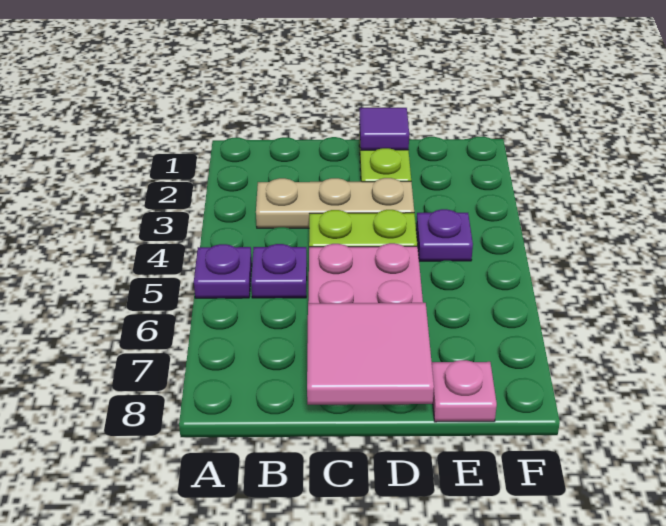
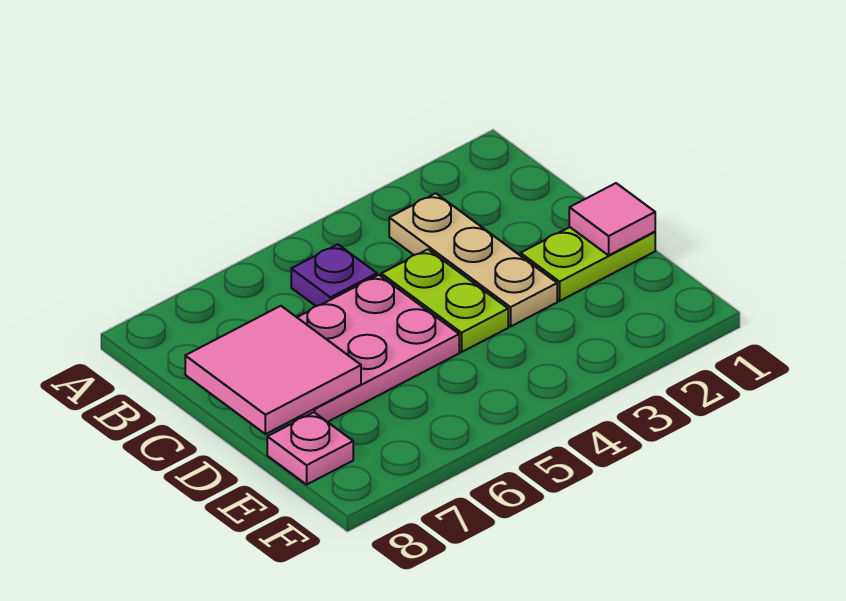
purple plate A5 level 1 -> none
purple tile D1 level 2 -> pink tile D1 level 2
purple plate E4 level 1 -> none

